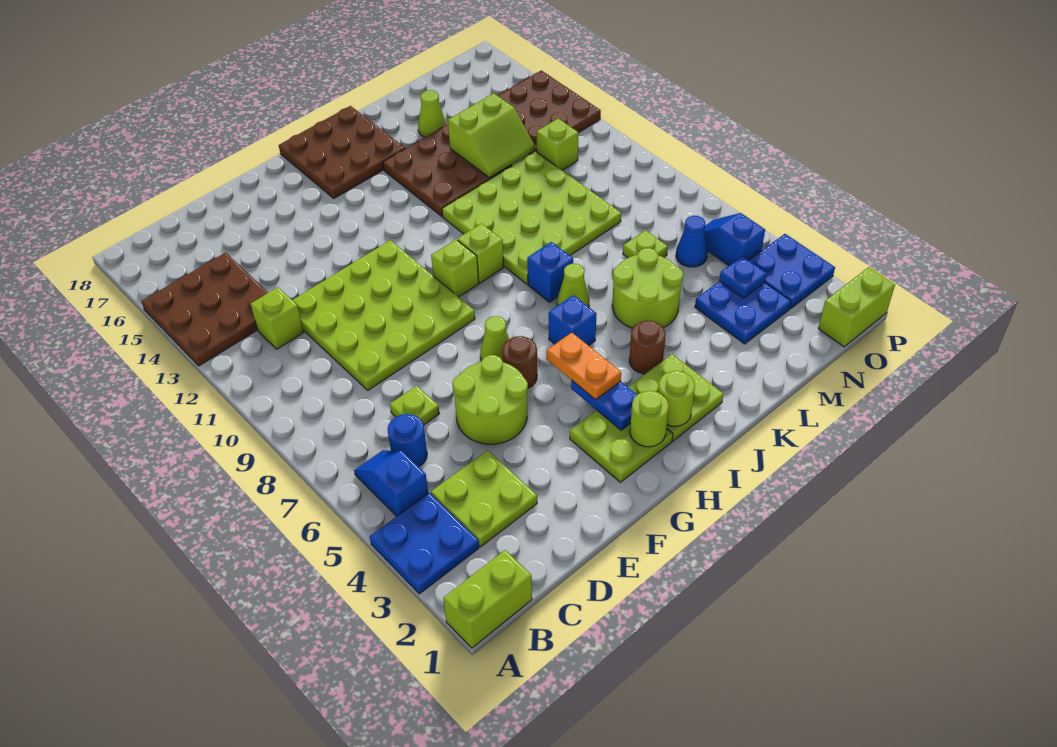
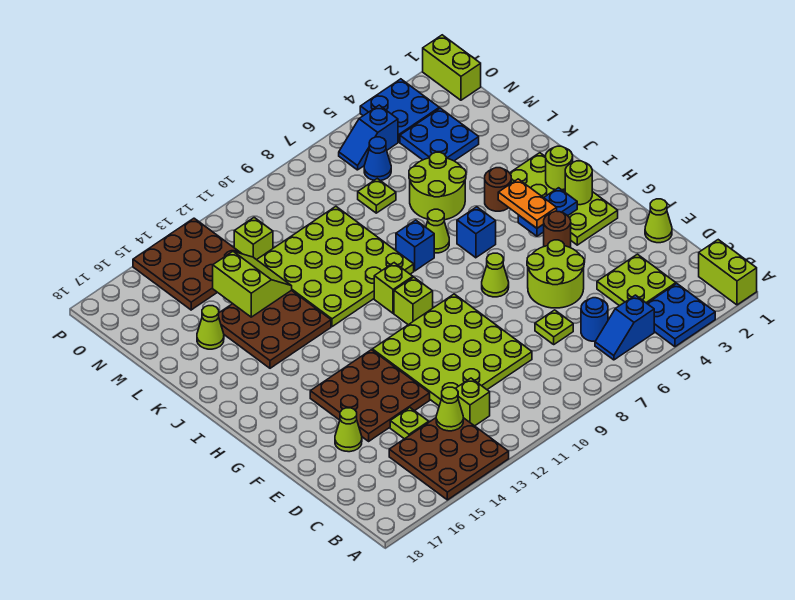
none -> lime cone C13 level 2
none -> lime plate D14 level 1
none -> lime cone E1 level 1
none -> lime cone E16 level 1
brown round brick G6 level 1 -> brown round brick G4 level 1
orange plate H4:H5 level 3 -> orange plate H4:I4 level 3
brown plate H16:J18 level 1 -> brown plate E13:G15 level 1
blue plate N4 level 2 -> none

